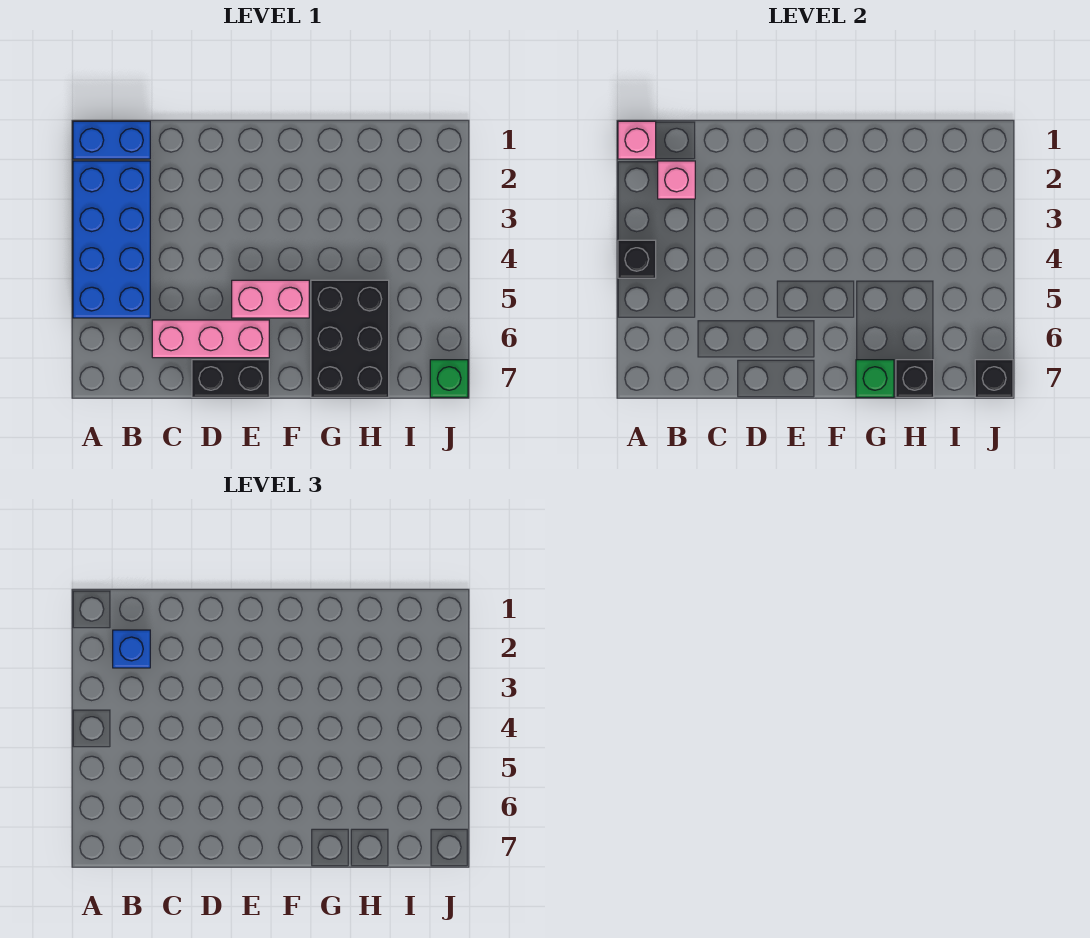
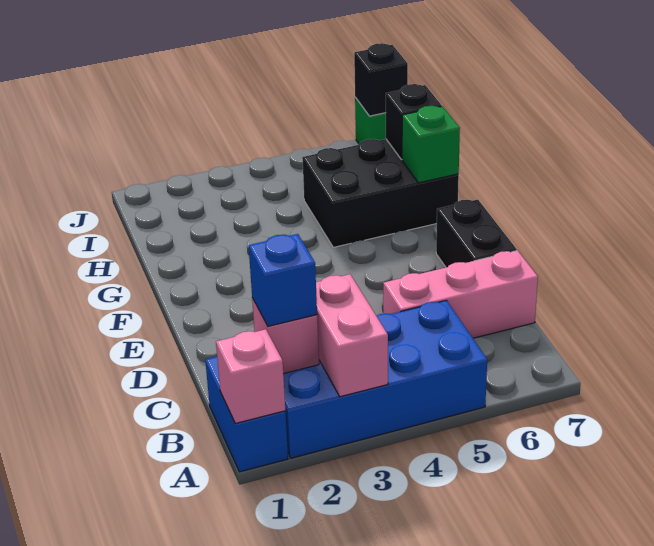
black brick A4 level 2 -> none
pink brick C6:E6 level 1 -> pink brick C5:C7 level 1
pink brick E5:F5 level 1 -> pink brick A3:B3 level 2

